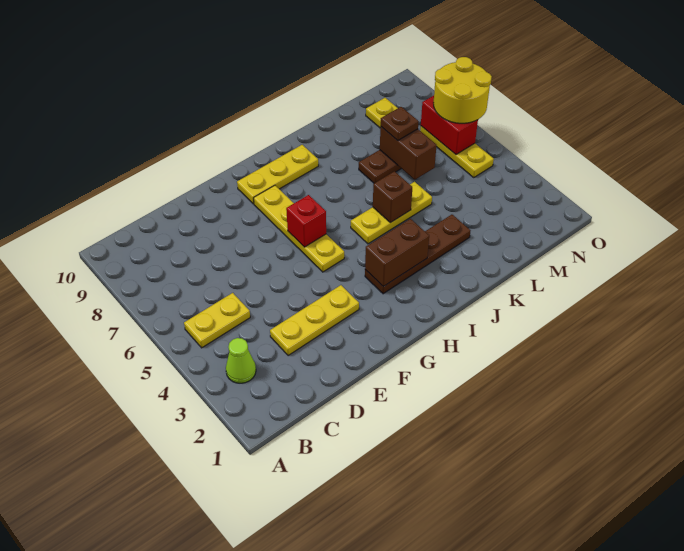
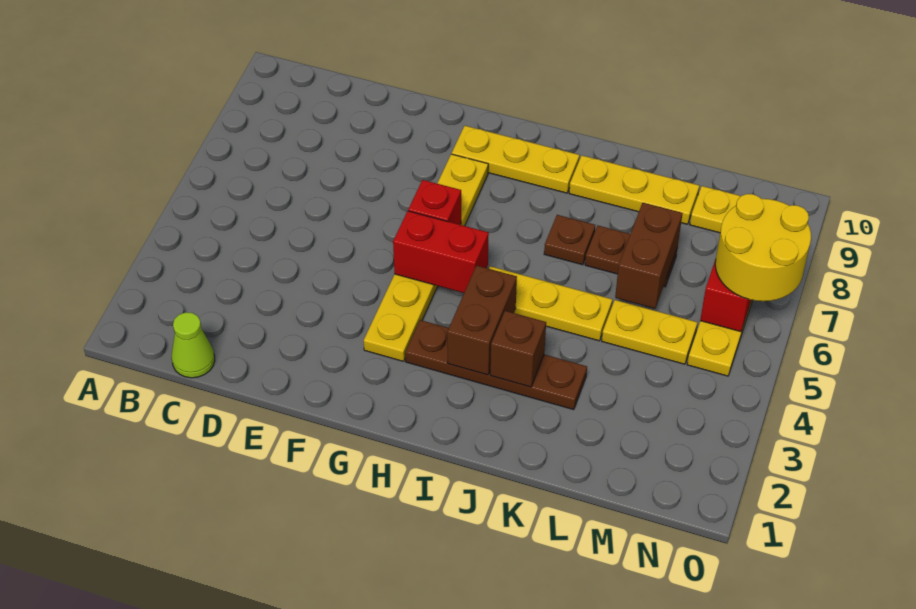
lime cone B3 level 1 -> lime cone C1 level 1
yellow plate B5:C5 level 1 -> yellow plate L5:M5 level 1
yellow plate D3:F3 level 1 -> yellow plate J9:L9 level 1
yellow plate G5:G8 level 1 -> yellow plate G3:G8 level 1
none -> red brick G5:H5 level 2
brown brick H3:I3 level 2 -> brown brick I3:I4 level 2
brown brick J5 level 2 -> brown brick J3 level 2
brown plate L7 level 3 -> brown plate J7 level 1

